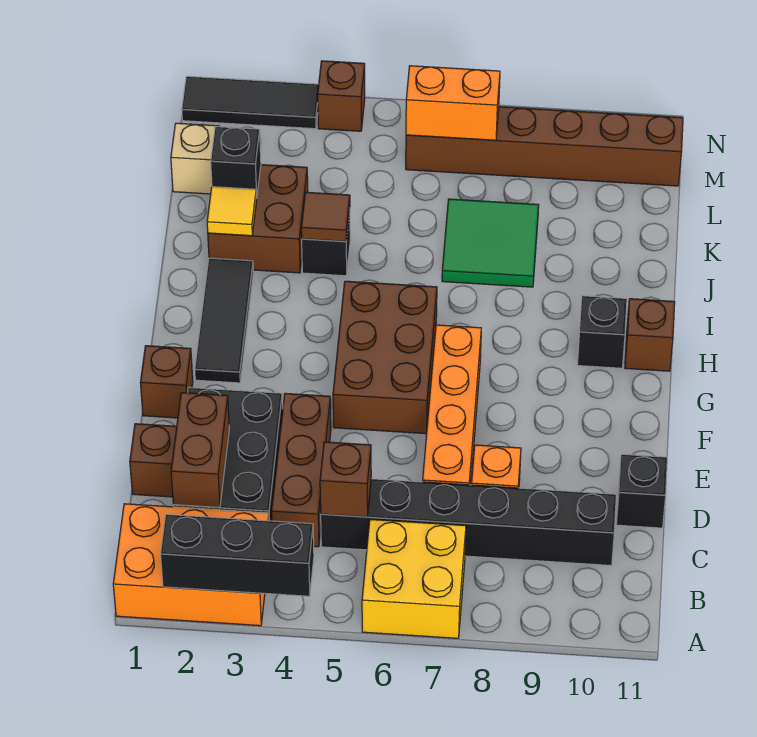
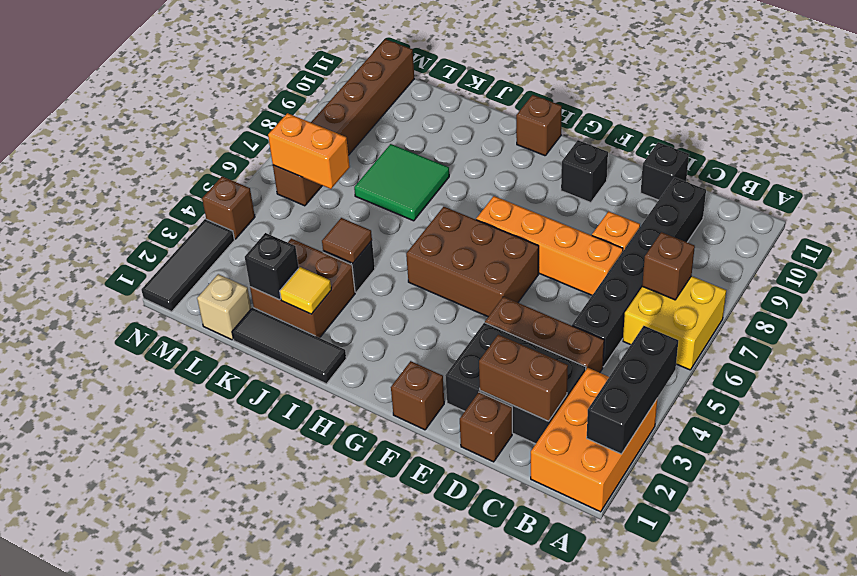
brown brick C5 level 2 -> brown brick B7 level 2
black tile G2:I2 level 1 -> black tile I1:K1 level 1
black brick H10 level 1 -> black brick F10 level 1
orange brick M6:M7 level 2 -> orange brick L6:M6 level 2

